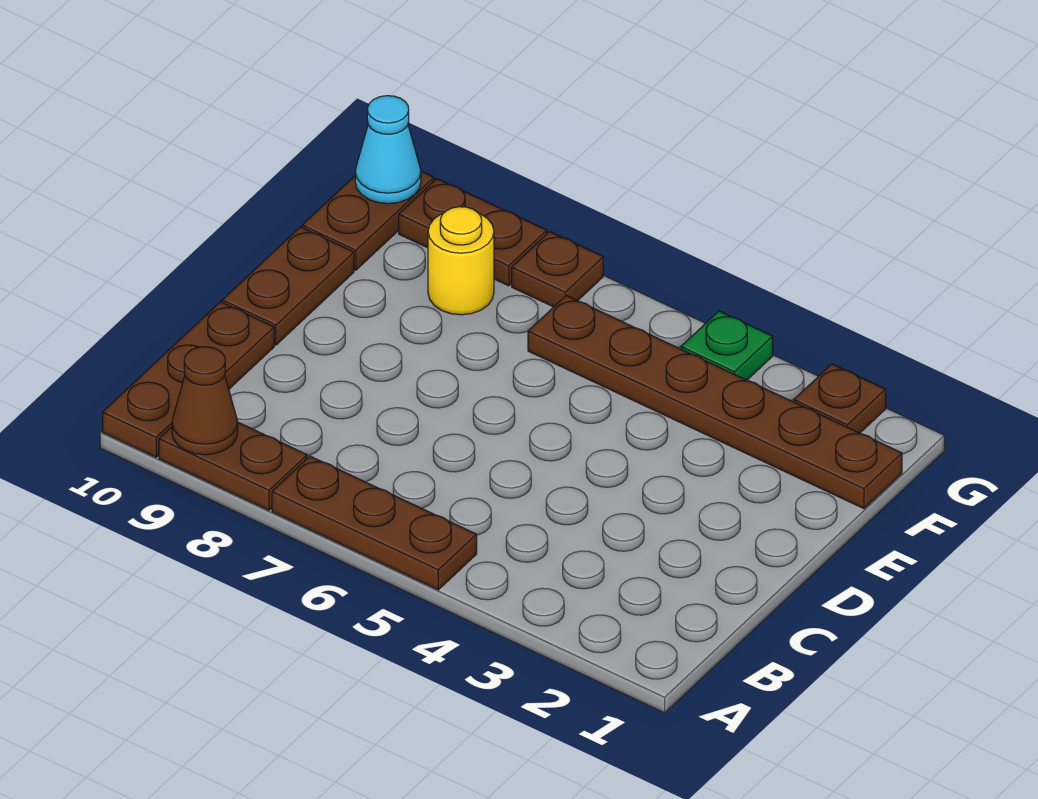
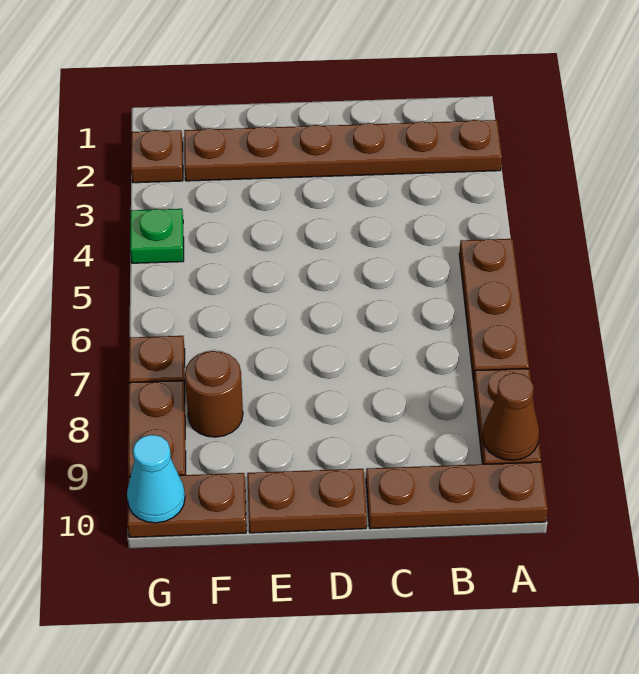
brown plate F1:F6 level 1 -> brown plate A2:F2 level 1
yellow round brick F8 level 1 -> brown round brick F8 level 1

